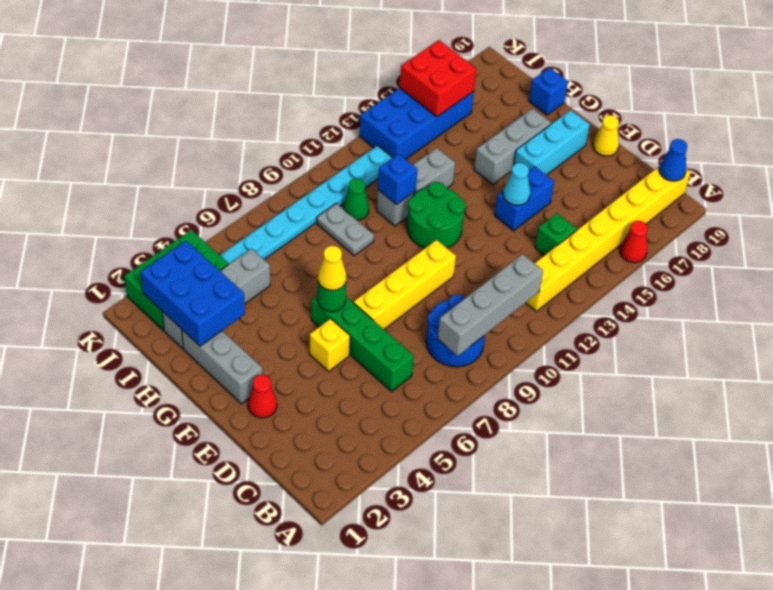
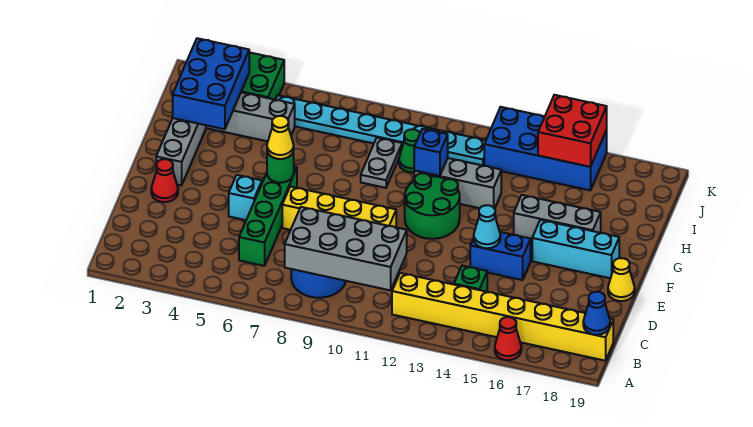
grey brick B8:B11 level 2 -> grey brick B8:C11 level 2
yellow brick E5 level 1 -> cyan brick E5 level 1
blue brick H19 level 1 -> none

